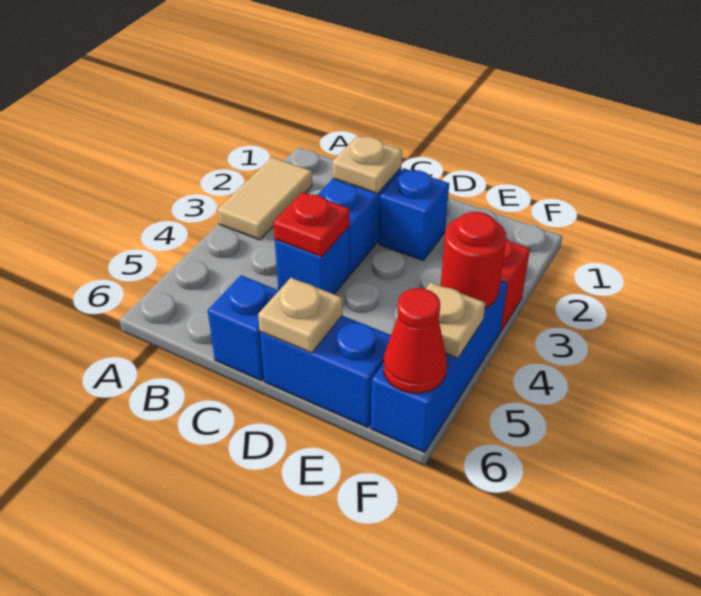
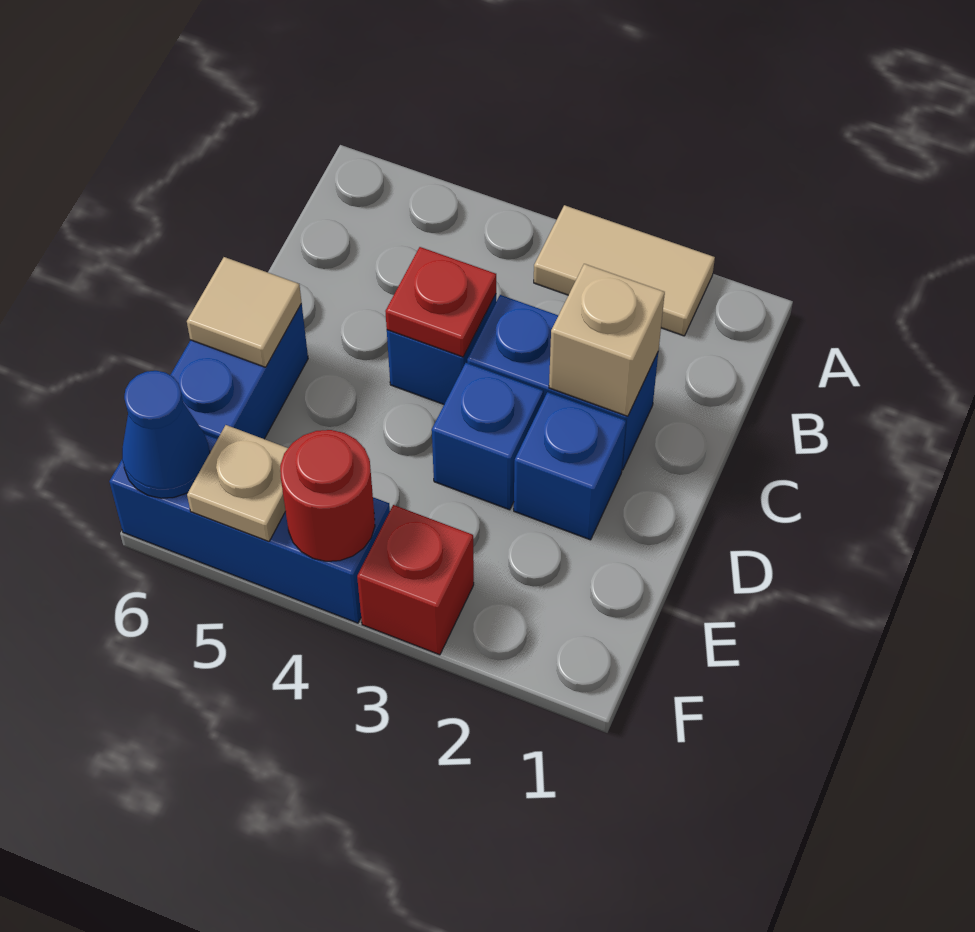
tan plate C2 level 2 -> tan brick C2 level 2
blue brick C6 level 1 -> blue brick D3 level 1
tan plate D6 level 2 -> tan tile D6 level 2
red cone F6 level 2 -> blue cone F6 level 2

